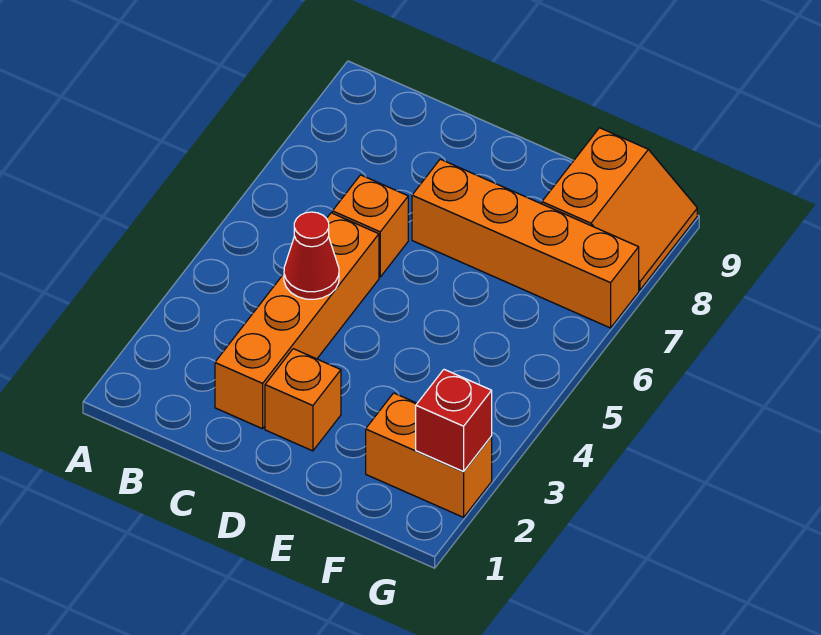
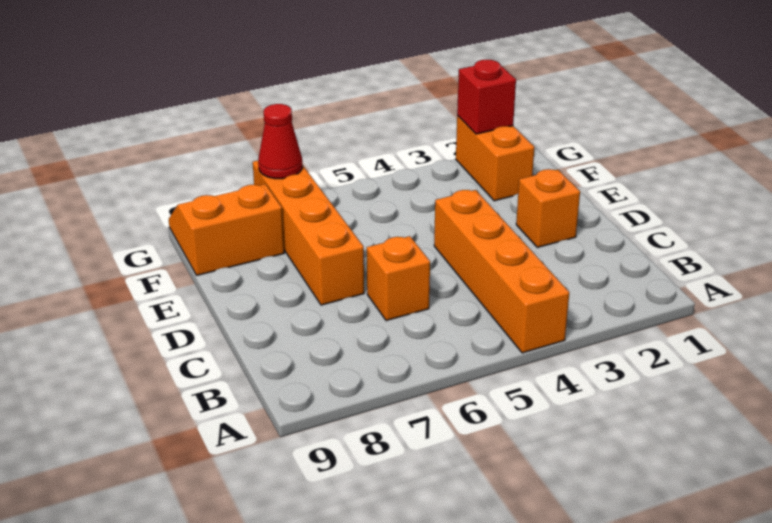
orange brick C2:C5 level 1 -> orange brick A4:D4 level 1
red cone C4 level 2 -> red cone G7 level 2

